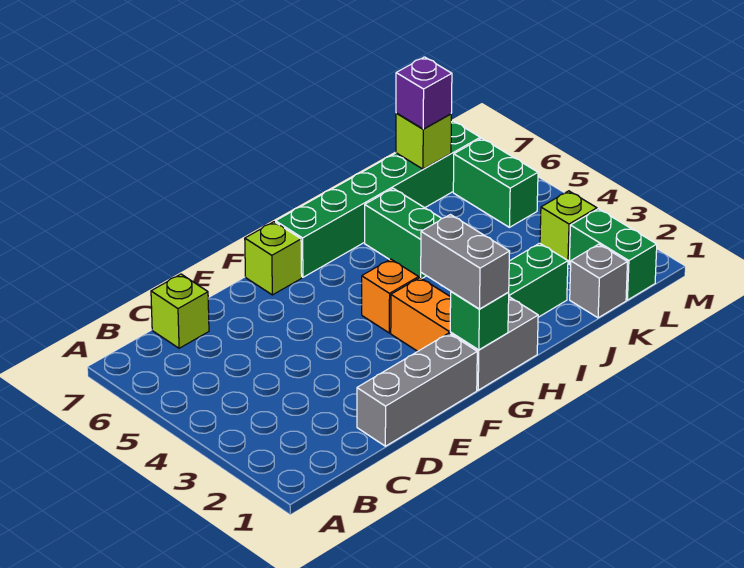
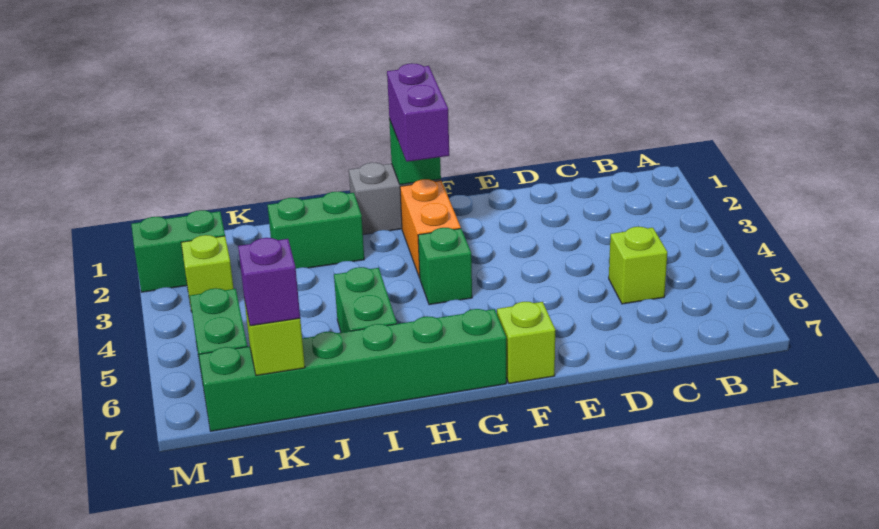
lime brick C7 level 1 -> lime brick C5 level 1
grey brick D1:F1 level 1 -> none
grey brick G1:G2 level 3 -> purple brick G1:G2 level 3
orange brick G4 level 1 -> green brick G4 level 1
grey brick K1 level 1 -> none
green brick L1:L2 level 1 -> green brick L2:M2 level 1

